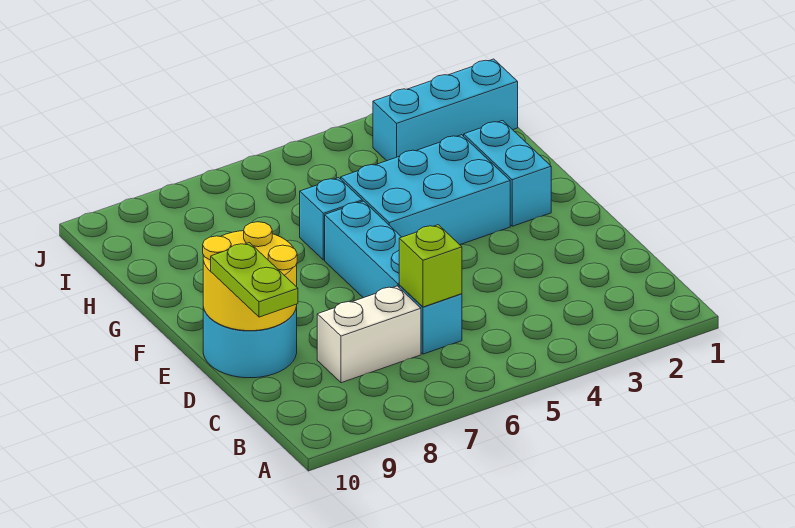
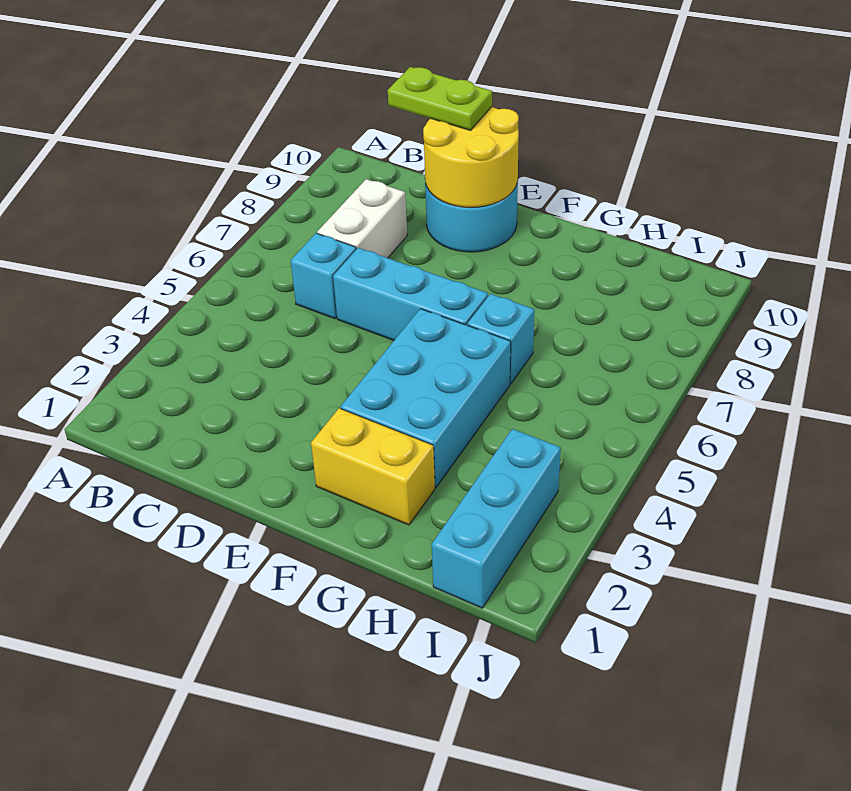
lime brick C6 level 2 -> none
cyan brick F2:G2 level 1 -> yellow brick F2:G2 level 1

